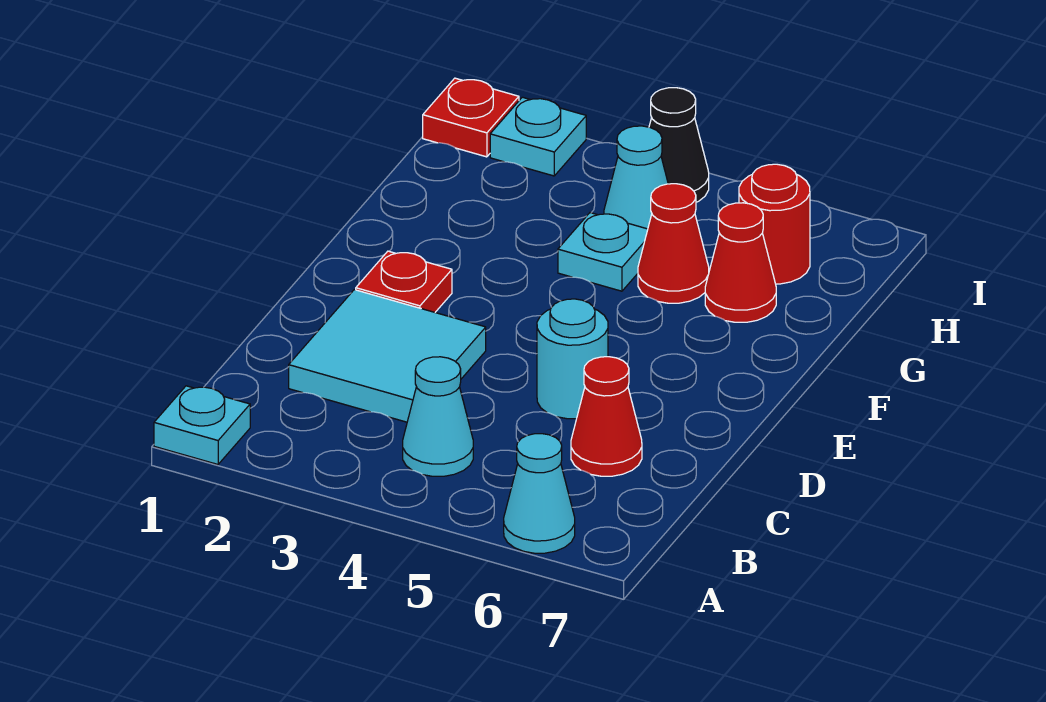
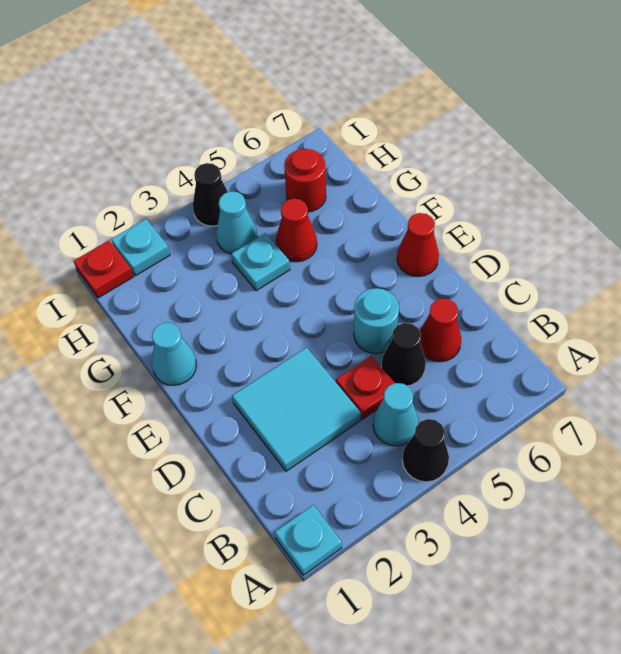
none -> black cone A4 level 1
cyan cone A6 level 1 -> cyan cone F1 level 1
none -> black cone C5 level 1
red plate E2 level 1 -> red plate C4 level 1
red cone G6 level 1 -> red cone E7 level 1

